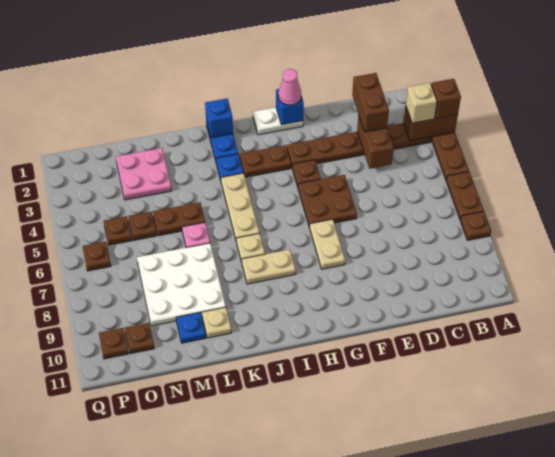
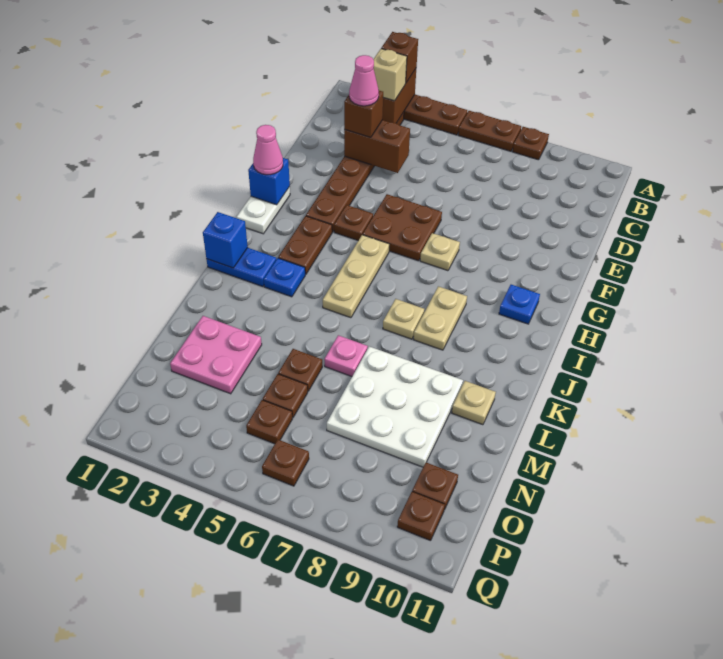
brown brick D2:D3 level 3 -> brown brick D3 level 3
none -> pink cone D3 level 4
tan plate G7:G8 level 1 -> tan plate G7 level 1
tan plate J4:J6 level 1 -> tan plate H5:J5 level 1
brown plate L5:M5 level 1 -> brown plate M5 level 1
blue plate M10 level 1 -> blue plate H10 level 1

